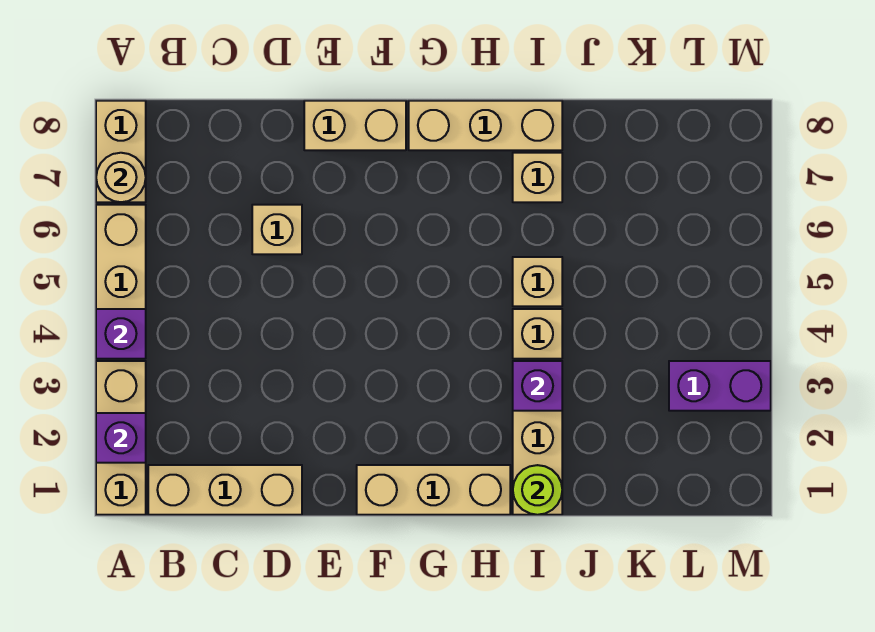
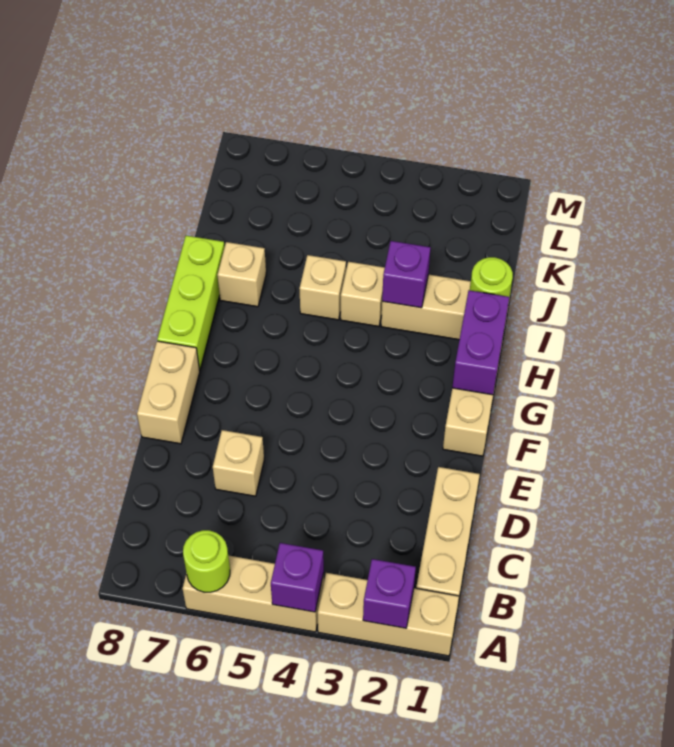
none -> lime round brick A6 level 2
tan brick A7:A8 level 1 -> none
tan round brick A7 level 2 -> none
tan brick G8:I8 level 1 -> lime brick G8:I8 level 1
purple brick L3:M3 level 1 -> purple brick G1:H1 level 2

